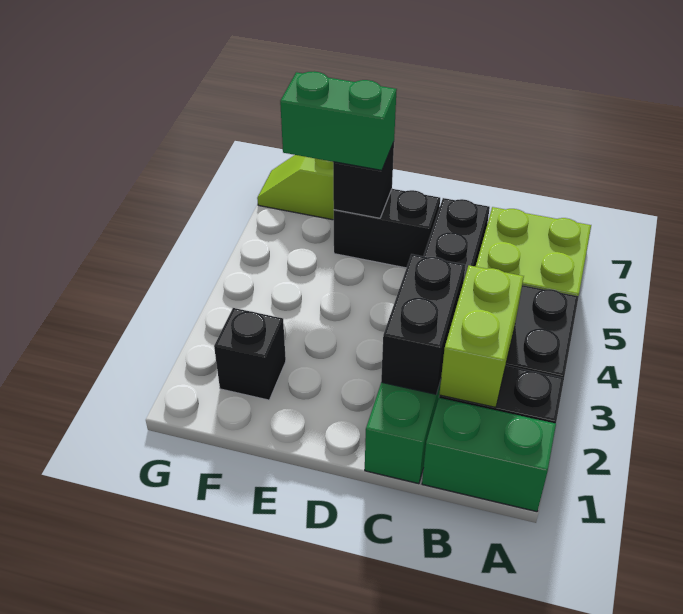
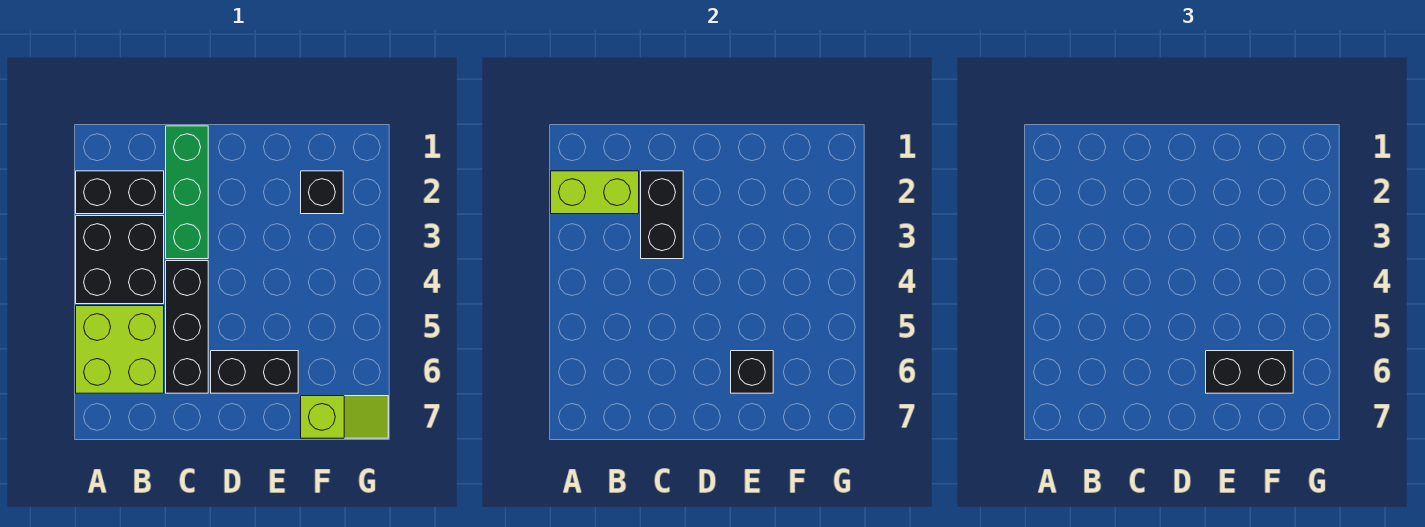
green brick A1:B1 level 1 -> none
lime brick B2:B3 level 2 -> lime brick A2:B2 level 2
green brick E6:F6 level 3 -> black brick E6:F6 level 3

